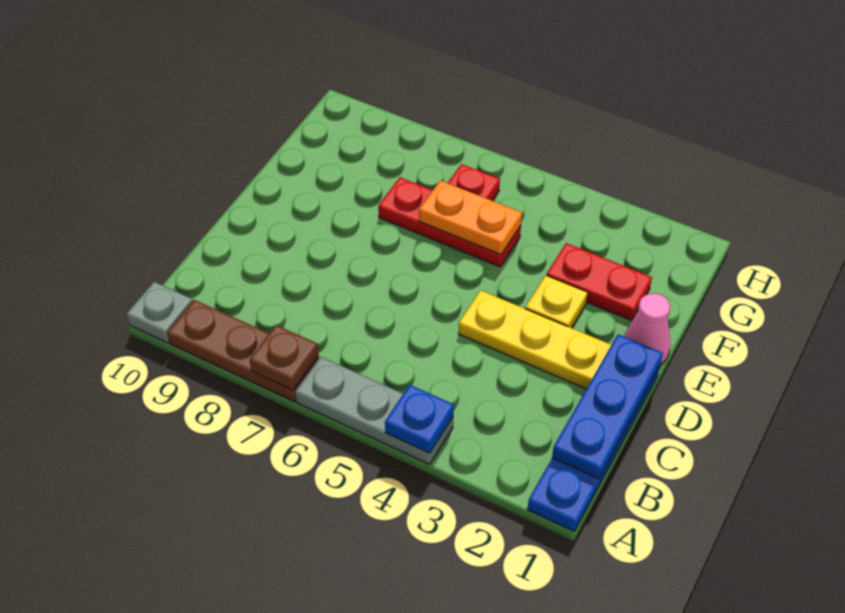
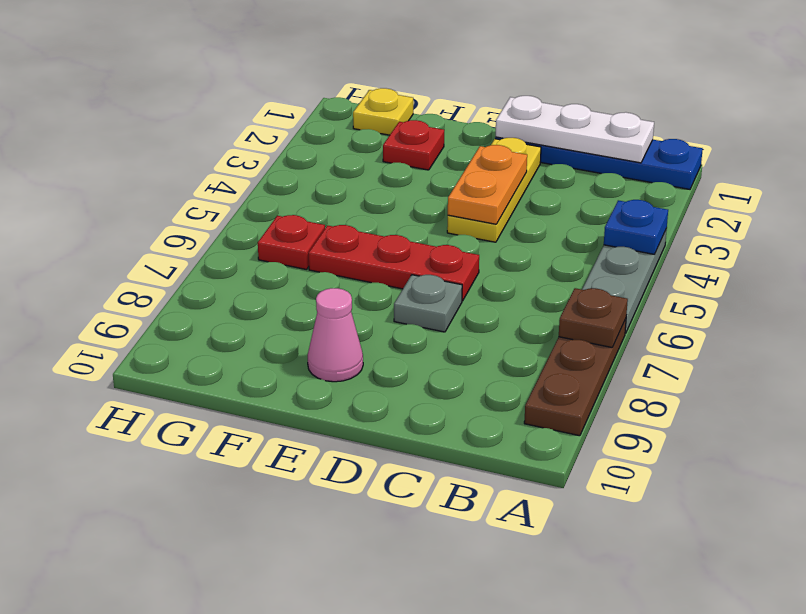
grey plate A10 level 1 -> grey plate D7 level 1
blue plate B1:D1 level 2 -> white plate B1:D1 level 2
pink cone E1 level 1 -> pink cone E9 level 1
yellow plate E3 level 1 -> yellow plate G1 level 1
red plate F2:F3 level 1 -> red plate F2 level 1
red plate F5:F7 level 1 -> red plate D6:F6 level 1
orange plate F5:F6 level 2 -> orange plate D3:D4 level 2

